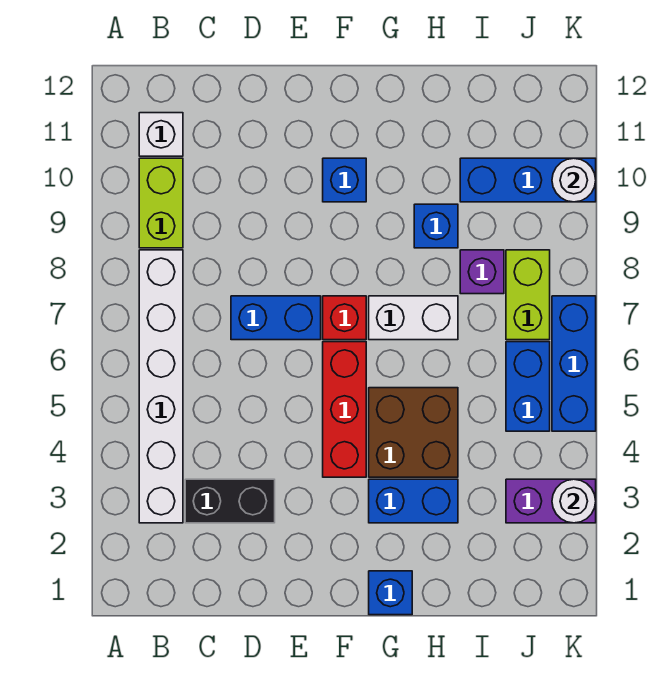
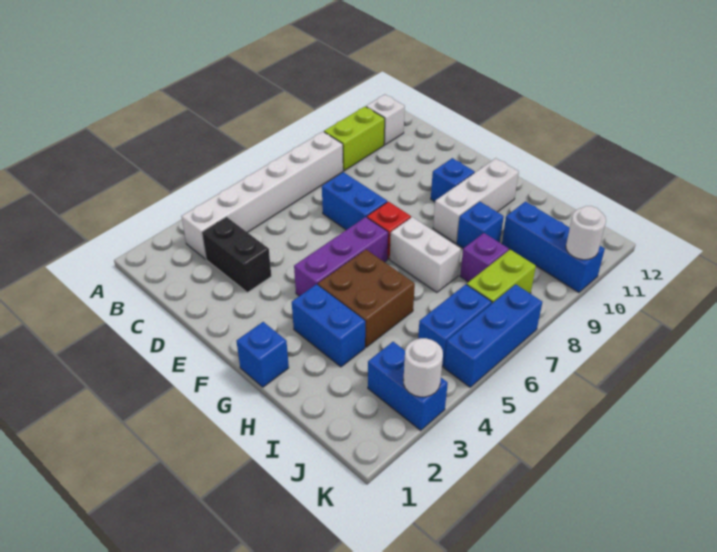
red brick F4:F6 level 1 -> purple brick F4:F6 level 1
none -> white brick G9:G11 level 1
purple brick J3:K3 level 1 -> blue brick J3:K3 level 1

